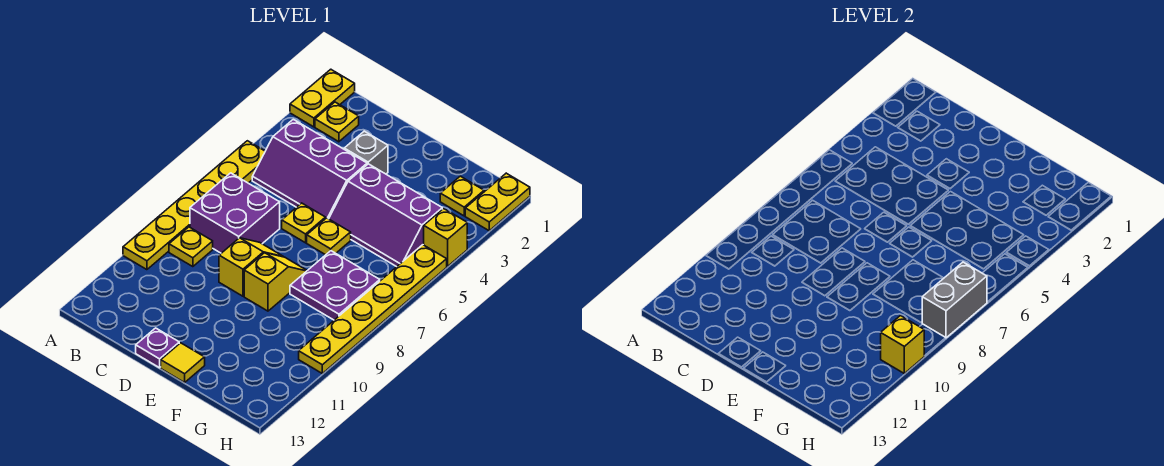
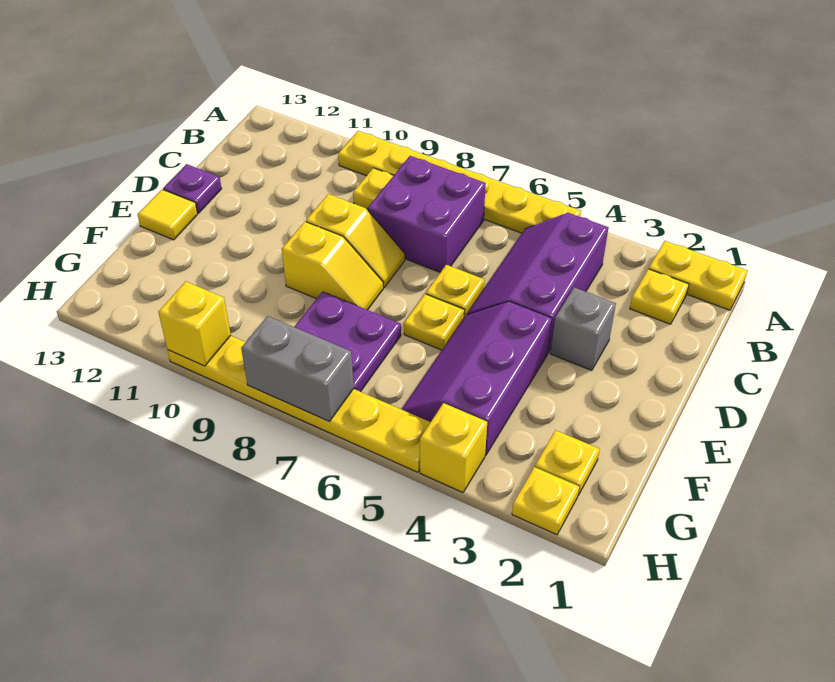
yellow plate H1:H2 level 1 -> yellow plate H2 level 1

